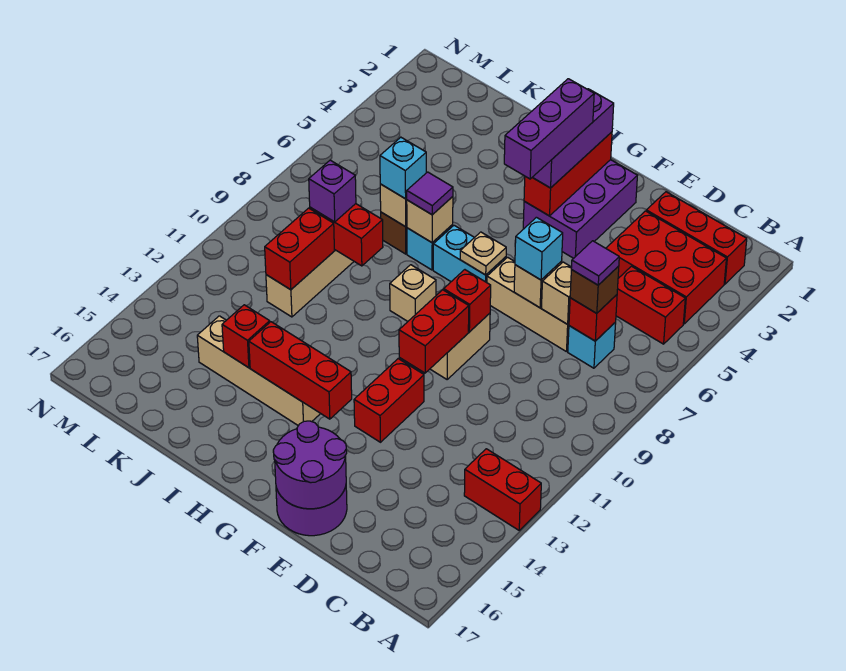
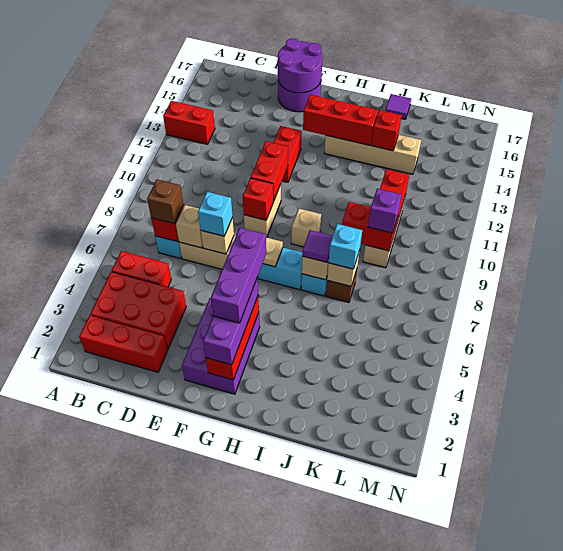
purple tile C7 level 4 -> purple tile J17 level 1

